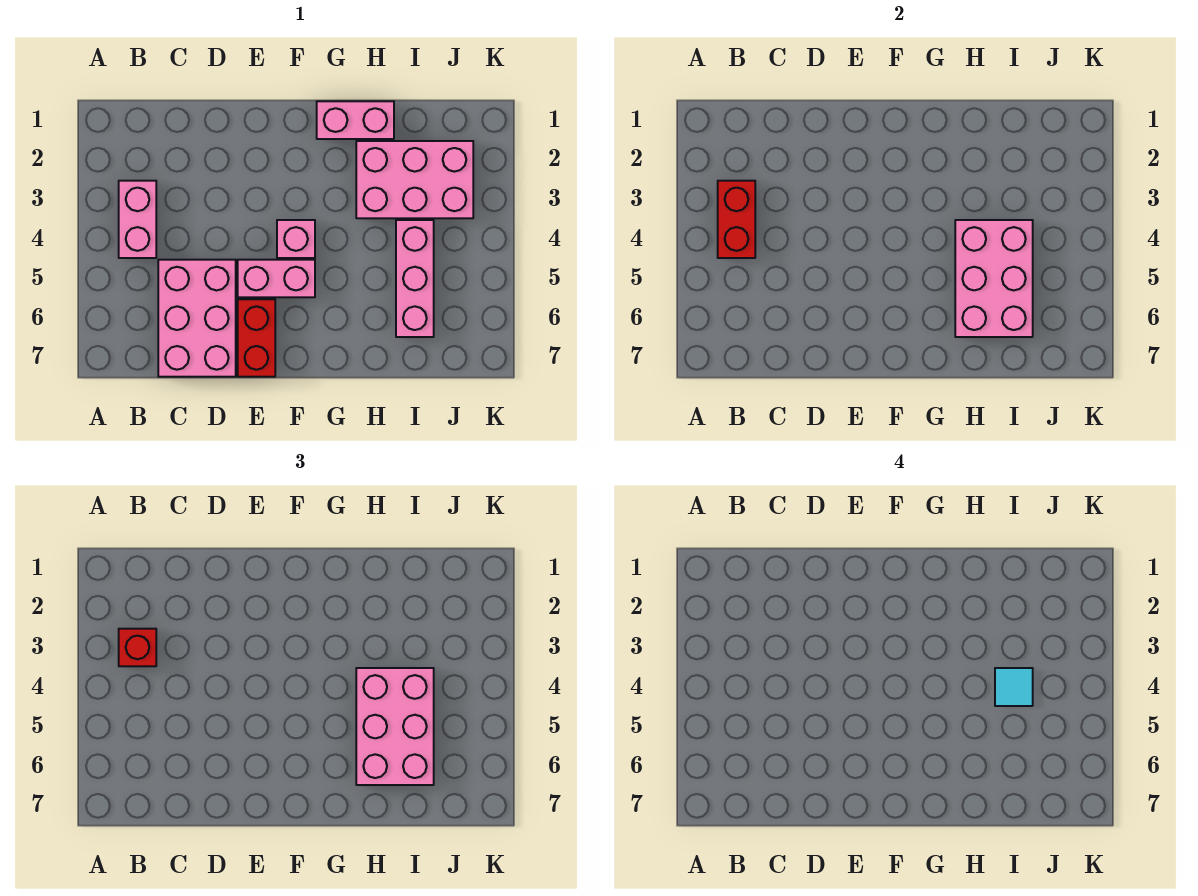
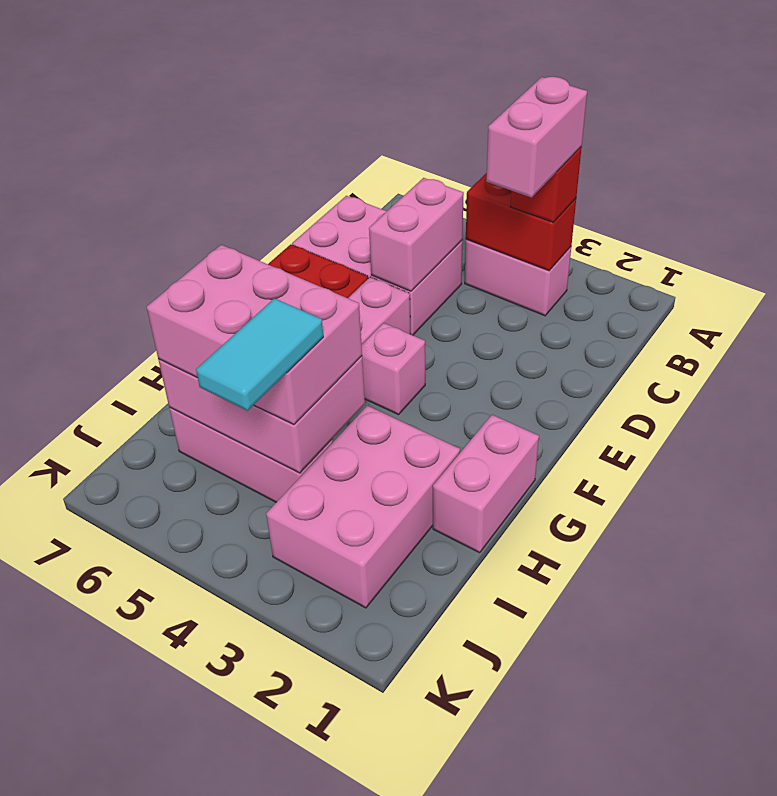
none -> pink brick B3:C3 level 4
none -> pink brick C5:D5 level 2
cyan tile I4 level 4 -> cyan tile I4:J4 level 4

